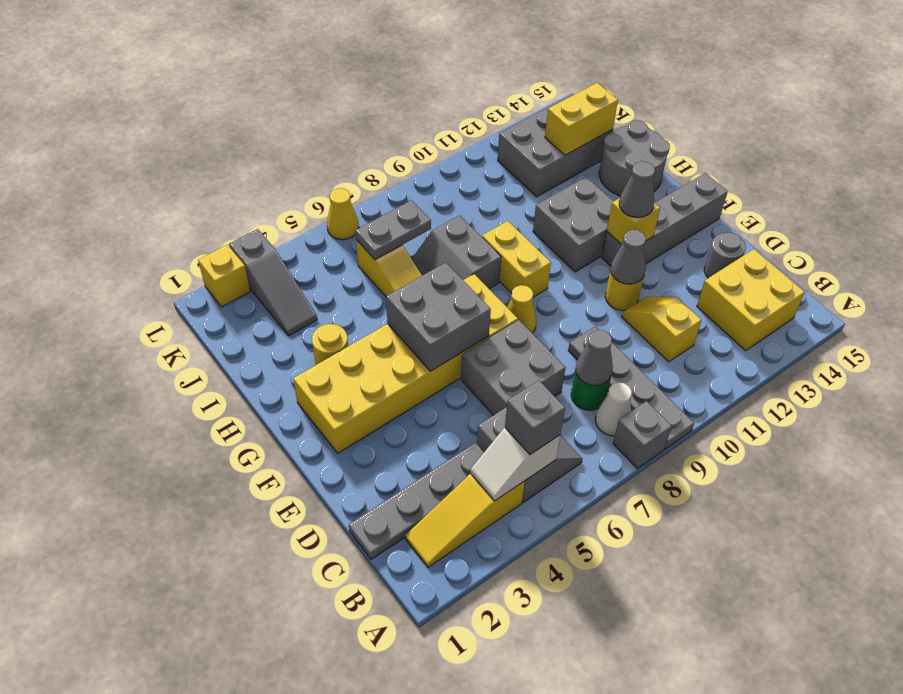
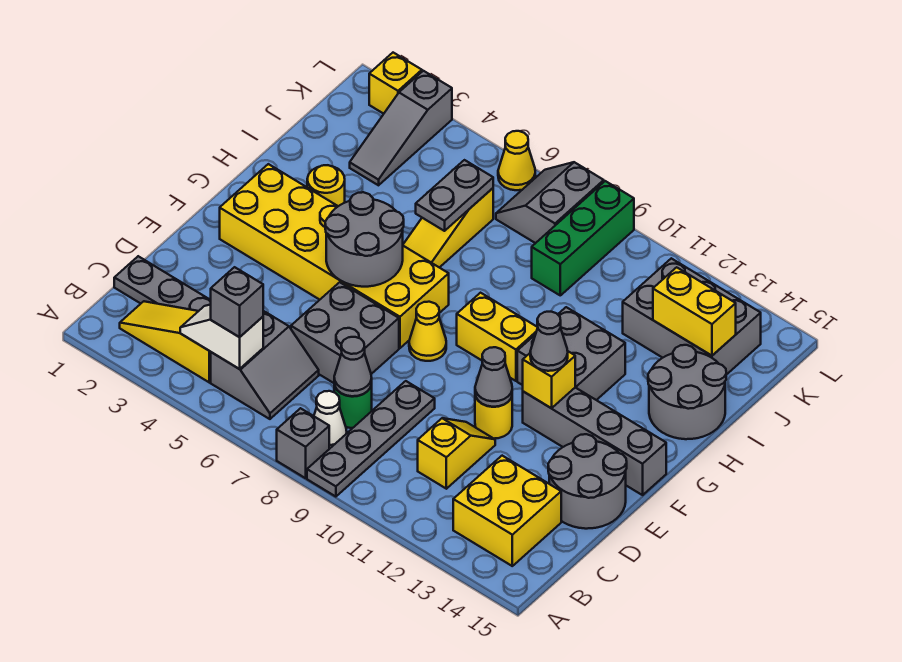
grey round brick D14 level 1 -> grey round brick D14:E15 level 1
grey brick F5:G6 level 2 -> grey round brick F5:G6 level 2
yellow brick G9:H9 level 1 -> yellow brick G9:G10 level 1
grey slope H7:I8 level 1 top 8 -> grey slope K7:L8 level 1 top 8
grey plate J6:J7 level 2 -> grey plate I6:J6 level 2
none -> green brick J9:L9 level 1

